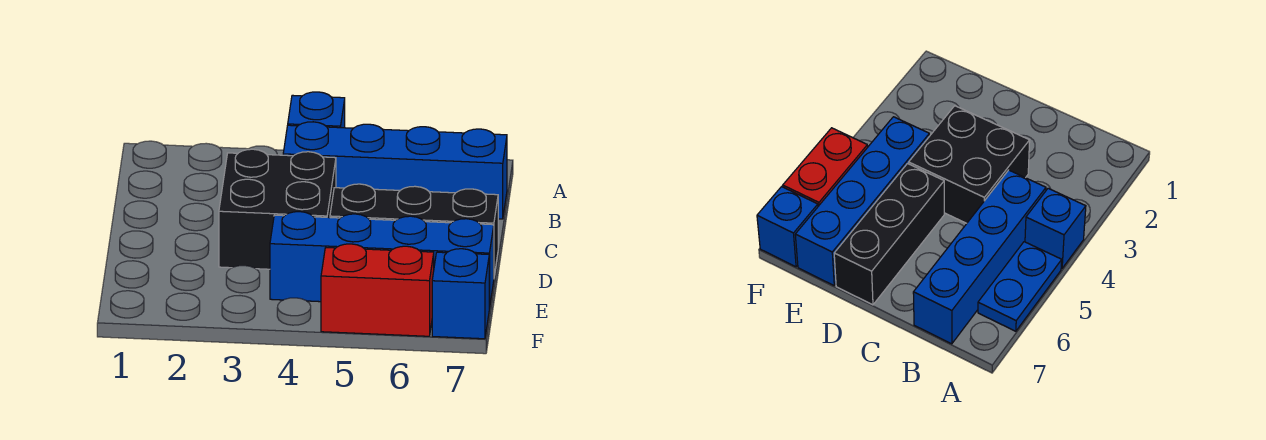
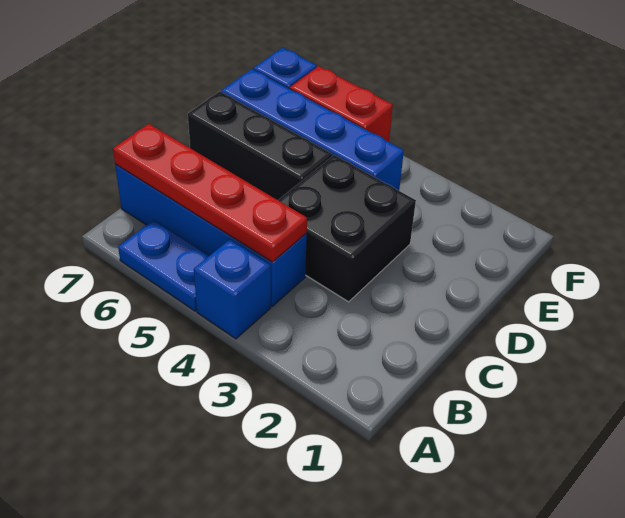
none -> red plate B4:B7 level 2

